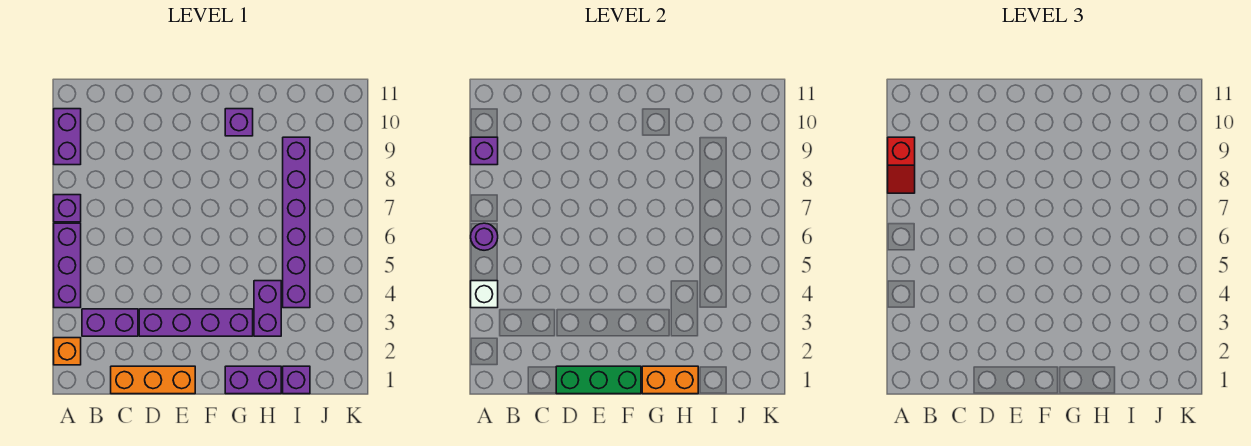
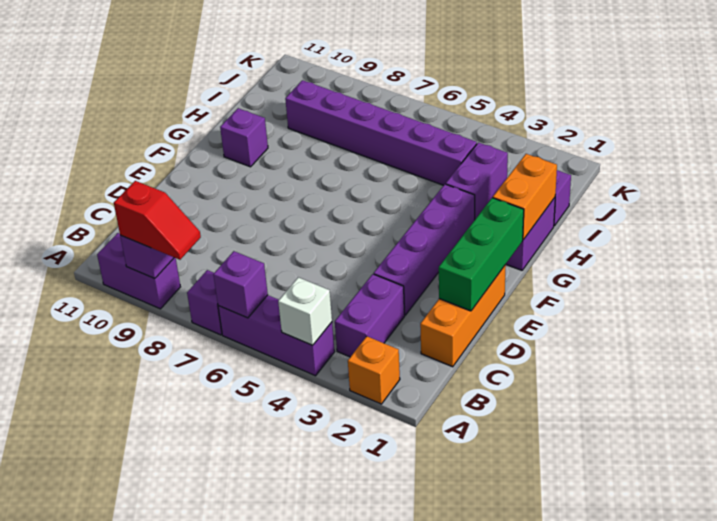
purple round brick A6 level 2 -> purple brick A6 level 2
purple brick H3:H4 level 1 -> purple brick H3:I3 level 1

